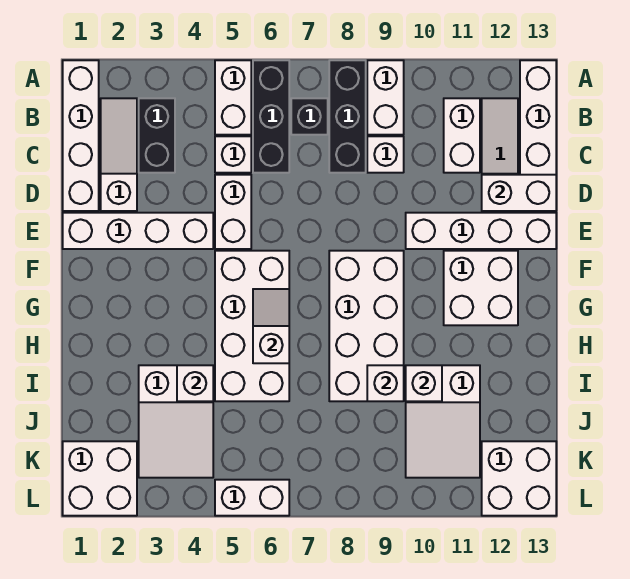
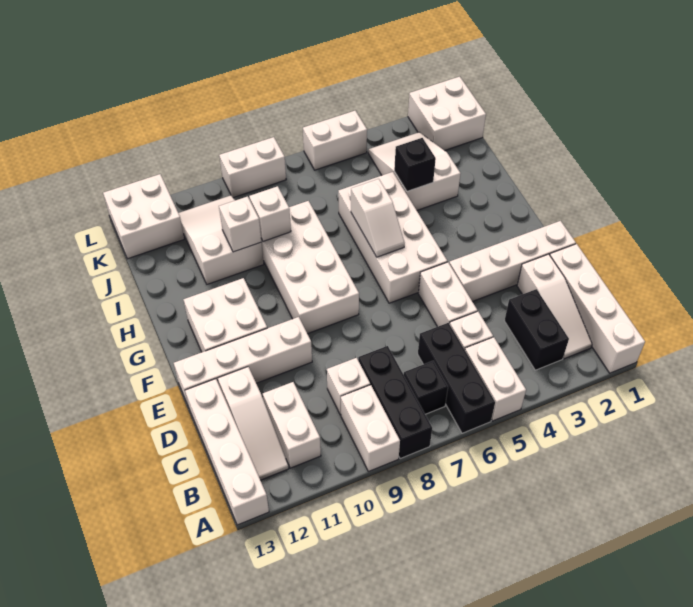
white brick D12:D13 level 2 -> white brick L8:L9 level 1
white brick I4 level 2 -> black brick I4 level 2

